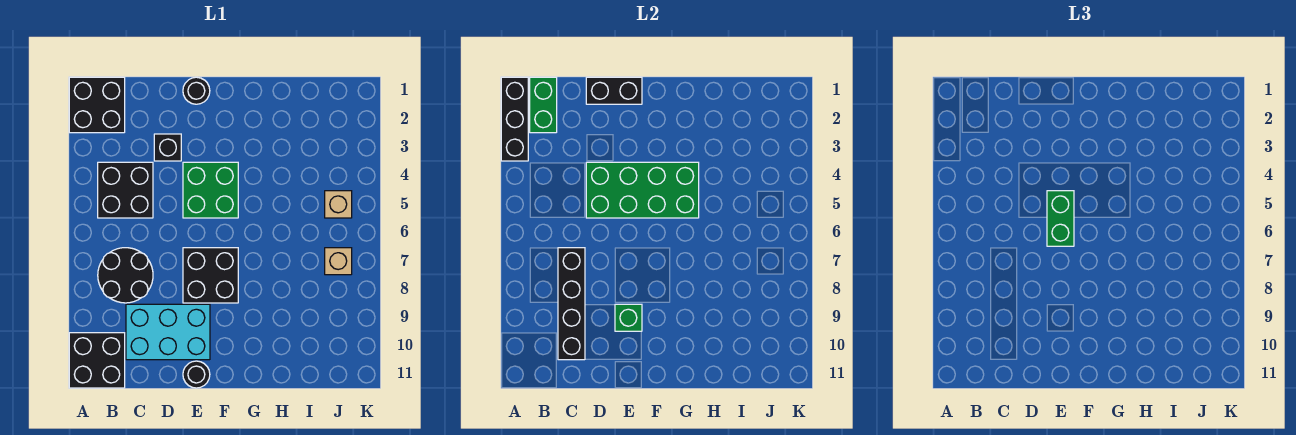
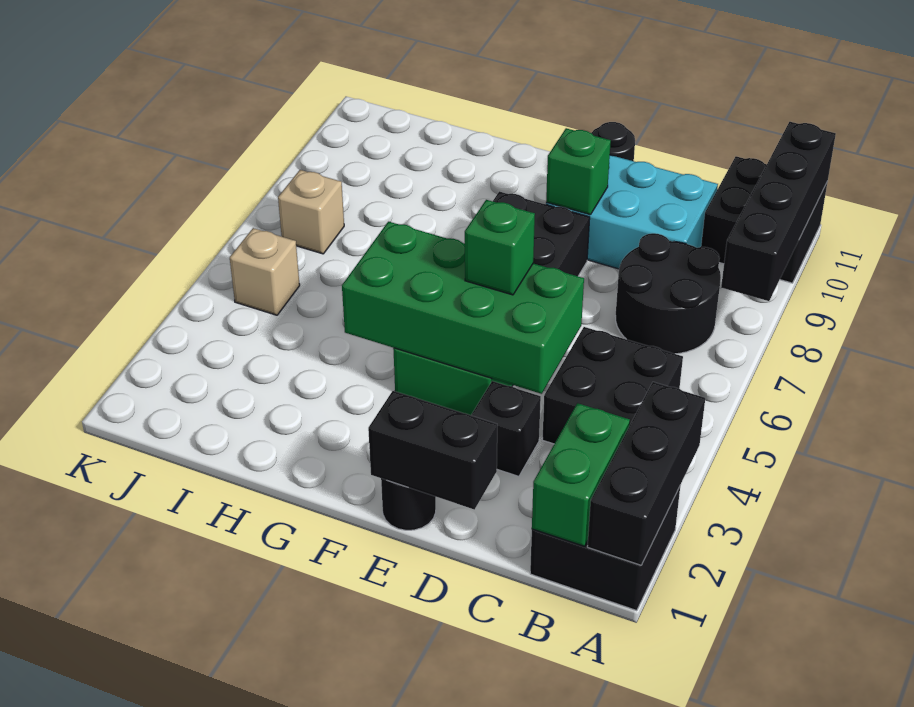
black brick C7:C10 level 2 -> black brick A8:A11 level 2
green brick E5:E6 level 3 -> green brick E5 level 3

